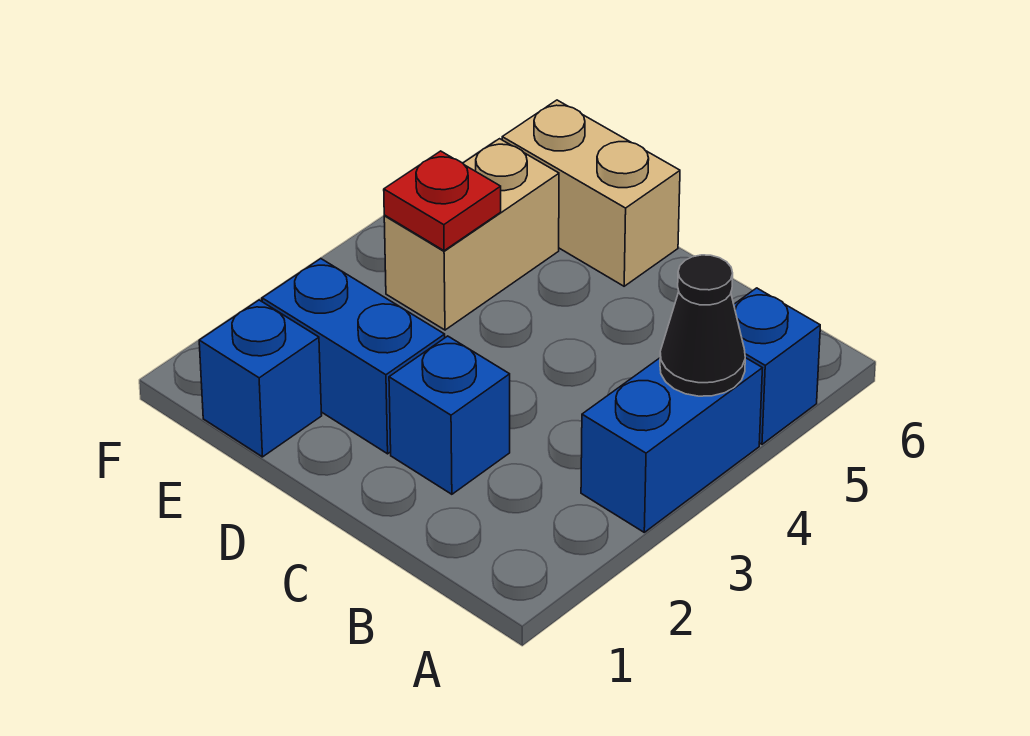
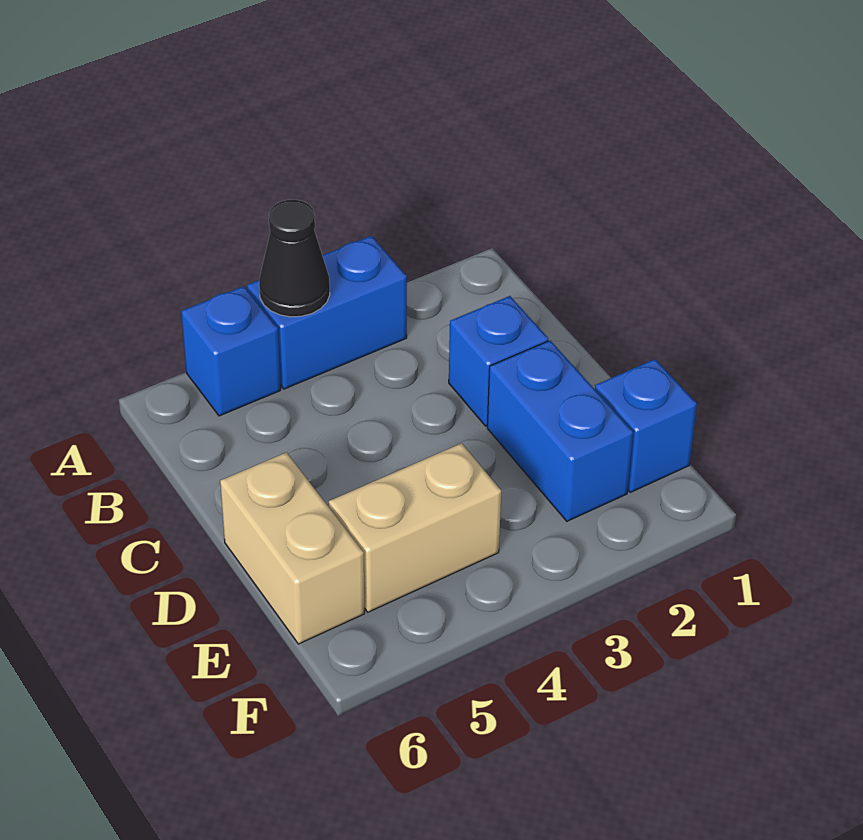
red plate E4 level 2 -> none

